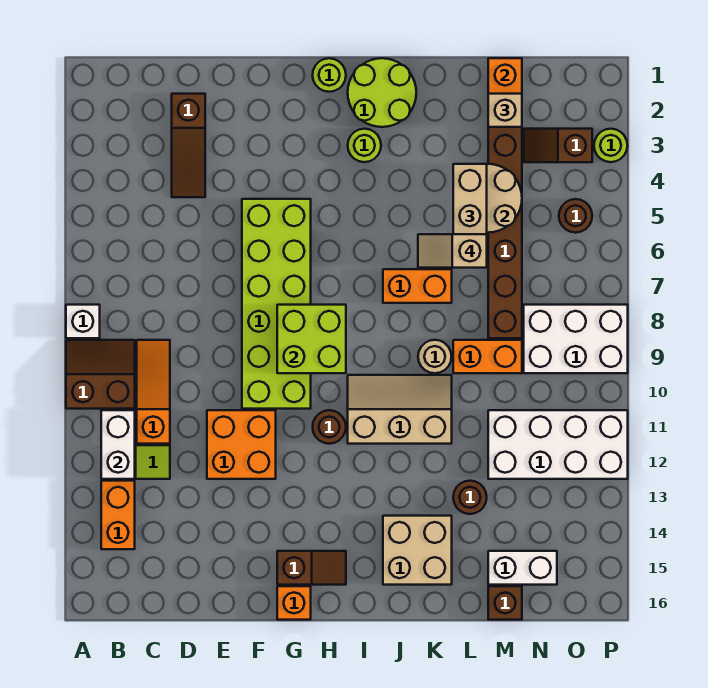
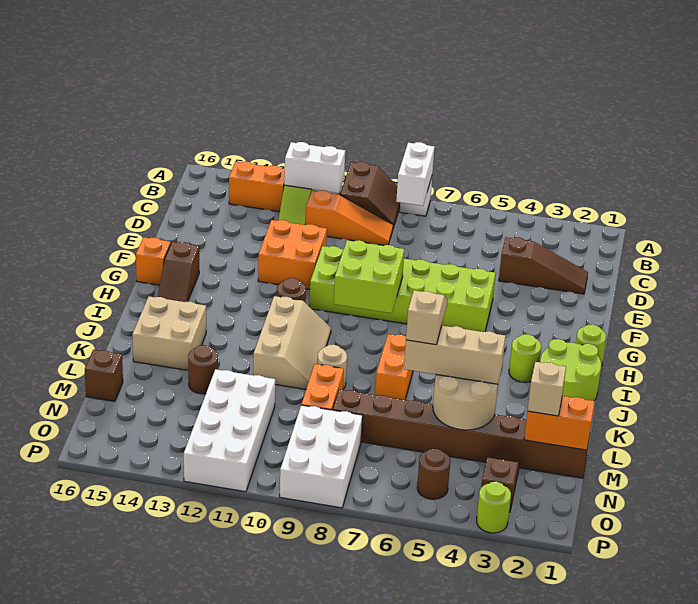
brown slope D2:D4 level 1 top 2 -> brown slope D2:D4 level 1 top 4
white brick M15:N15 level 1 -> white brick A8:B8 level 2

